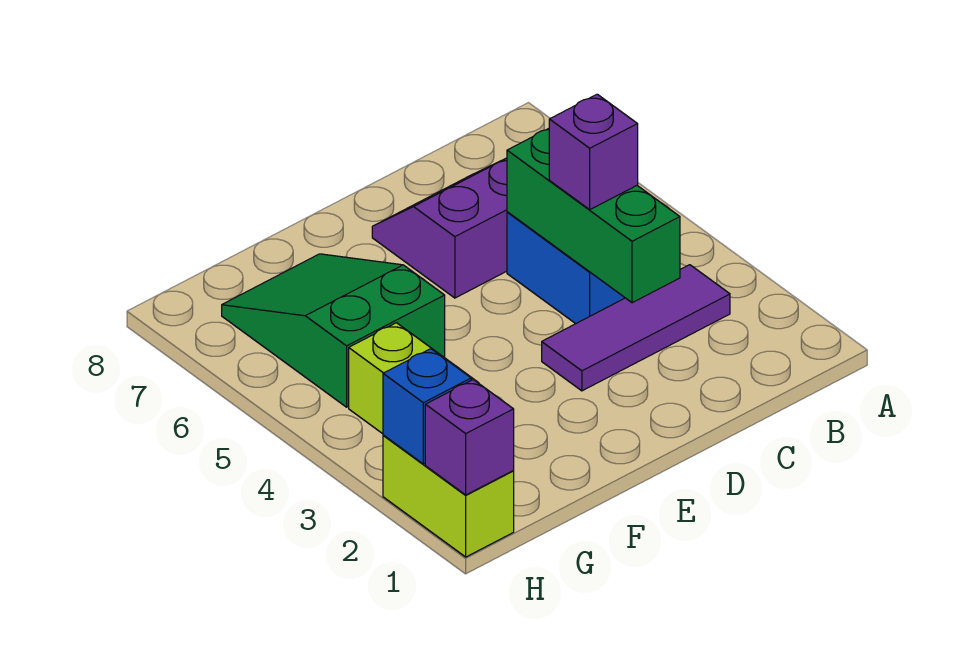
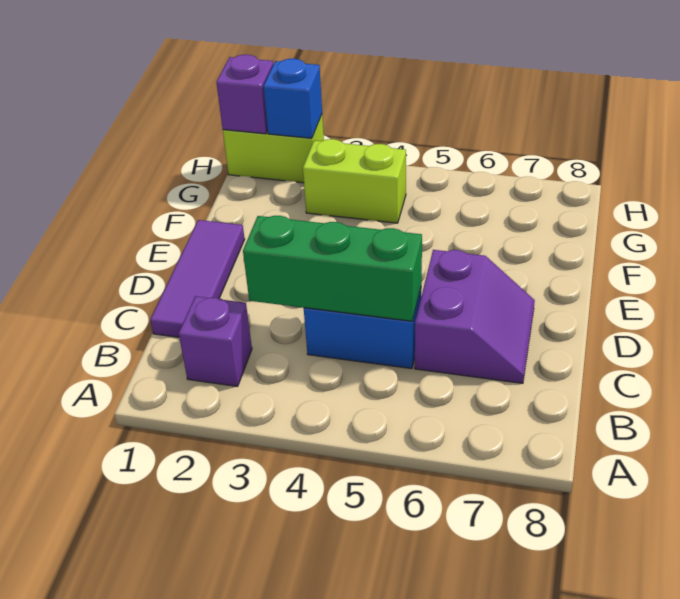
purple tile B3:D3 level 1 -> purple tile C1:E1 level 1
purple brick C4 level 3 -> purple brick B2 level 1
green slope F5:G7 level 1 top 5 -> none

